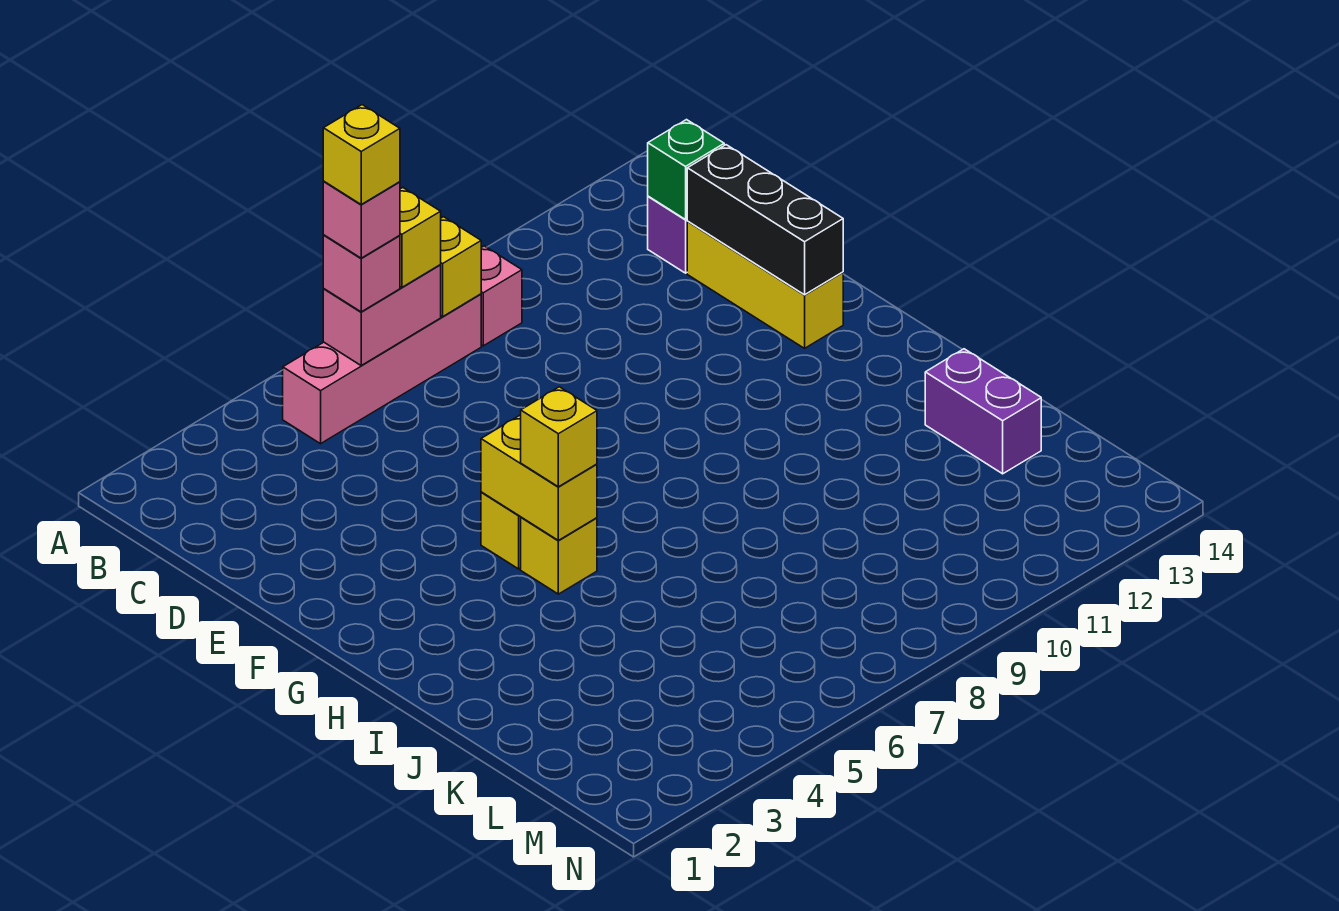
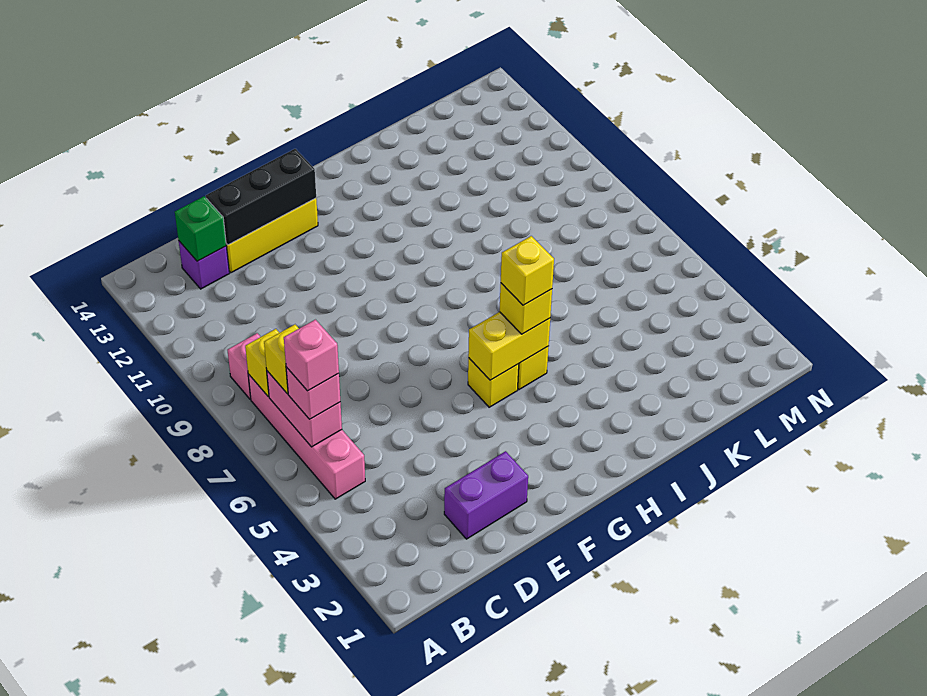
yellow brick B6 level 5 -> yellow brick H5 level 4
purple brick J13:K13 level 1 -> purple brick D2:E2 level 1

